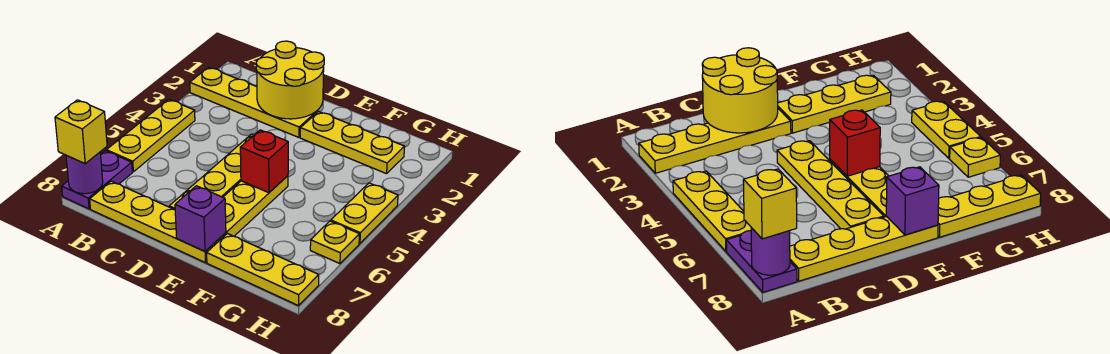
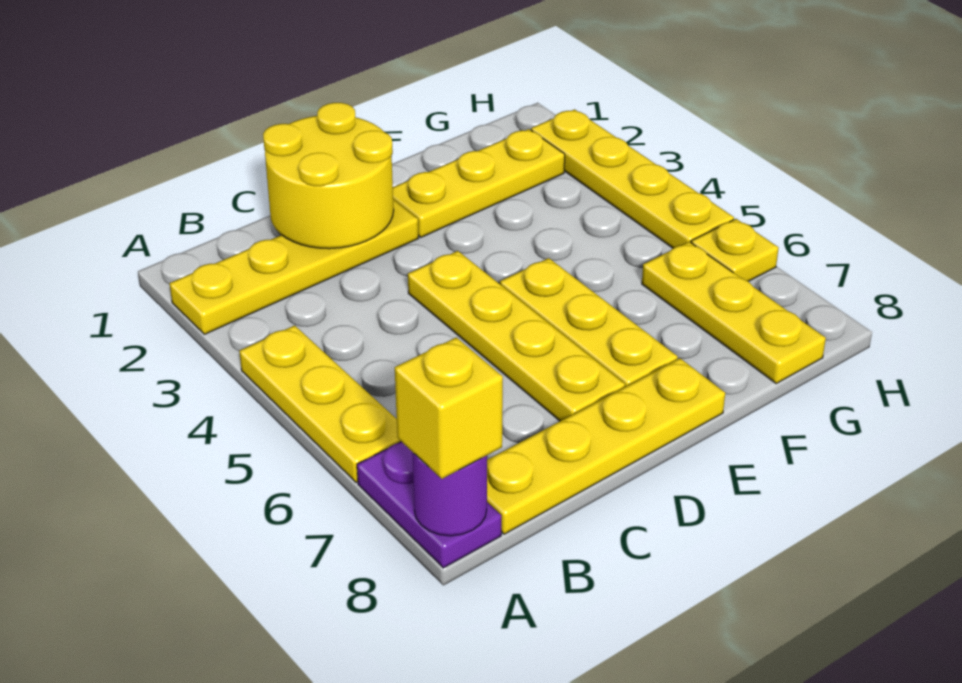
red brick E5 level 2 -> none
purple brick E8 level 2 -> none
yellow plate F8:H8 level 1 -> yellow plate G6:G8 level 1
yellow plate H4:H5 level 1 -> yellow plate H2:H5 level 1

